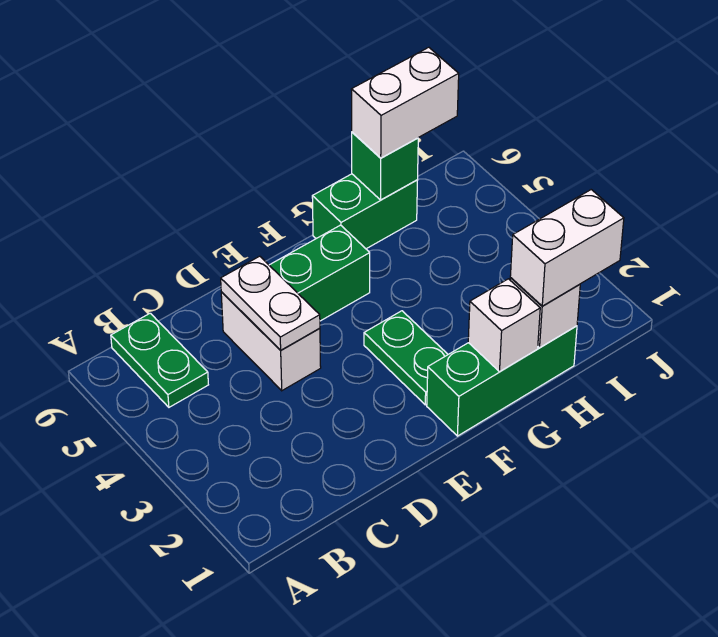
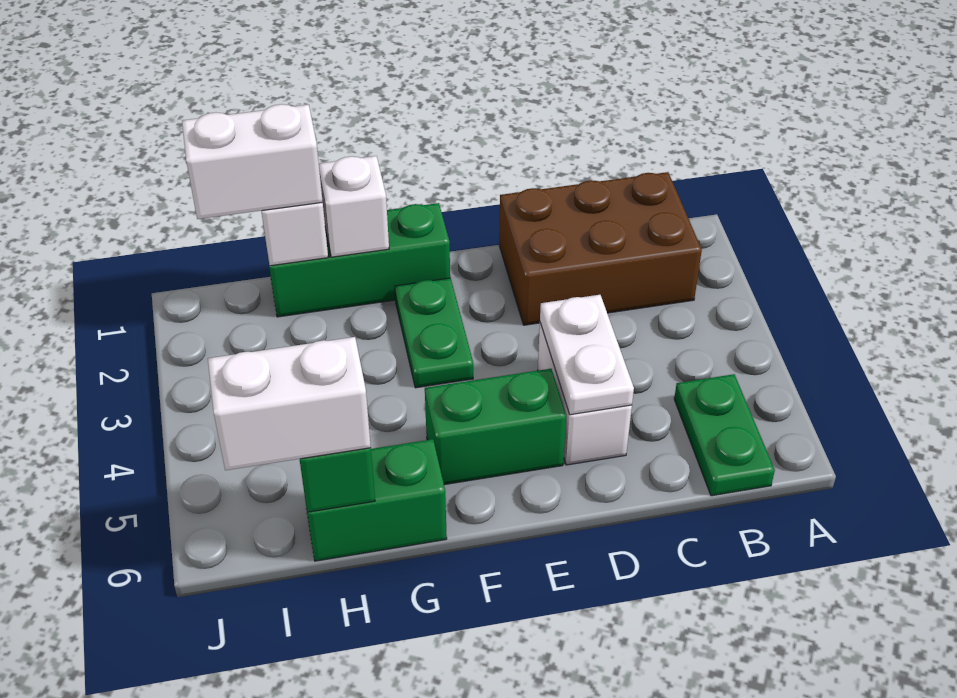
none -> brown brick B1:D2 level 1

